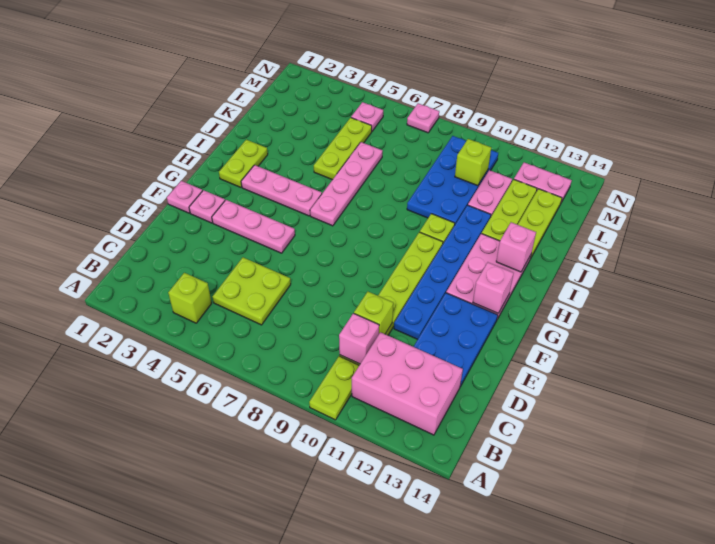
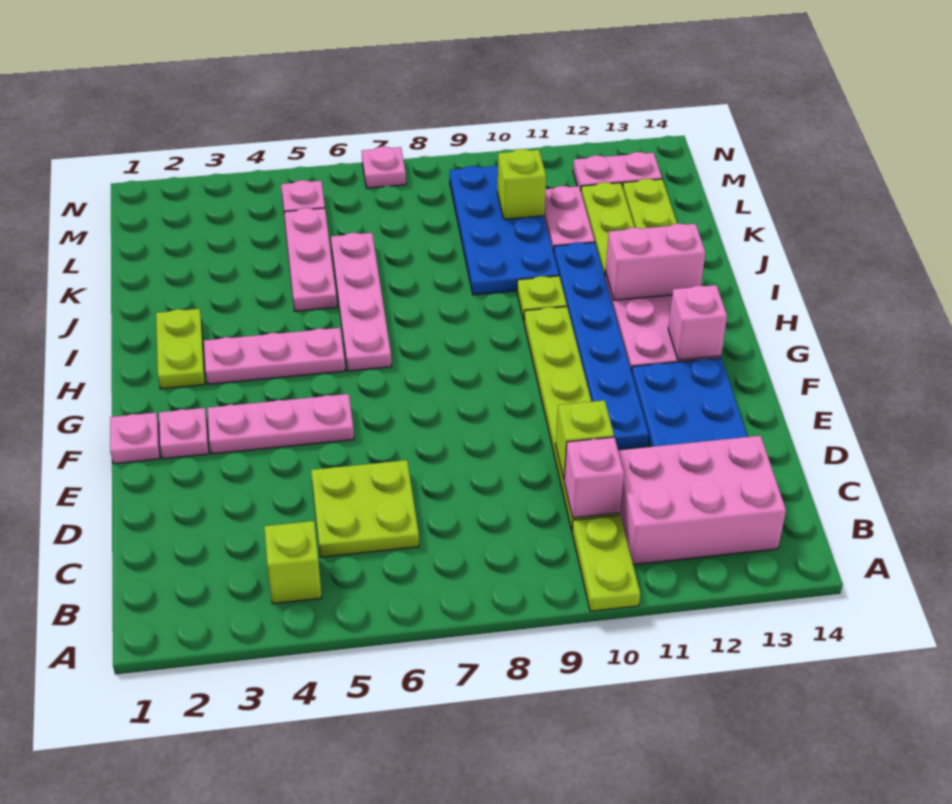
pink brick I13 level 2 -> pink brick I12:I13 level 2
lime plate J5:L5 level 1 -> pink plate J5:L5 level 1

